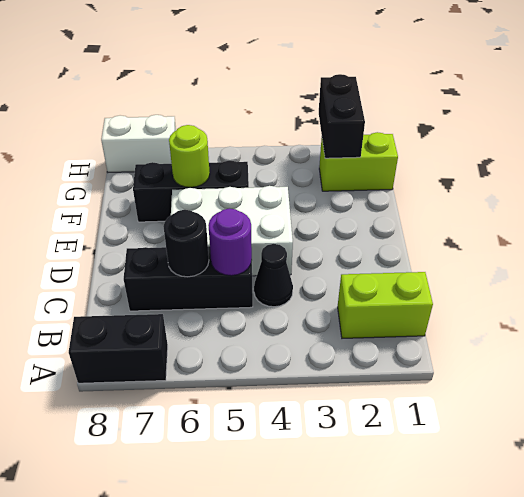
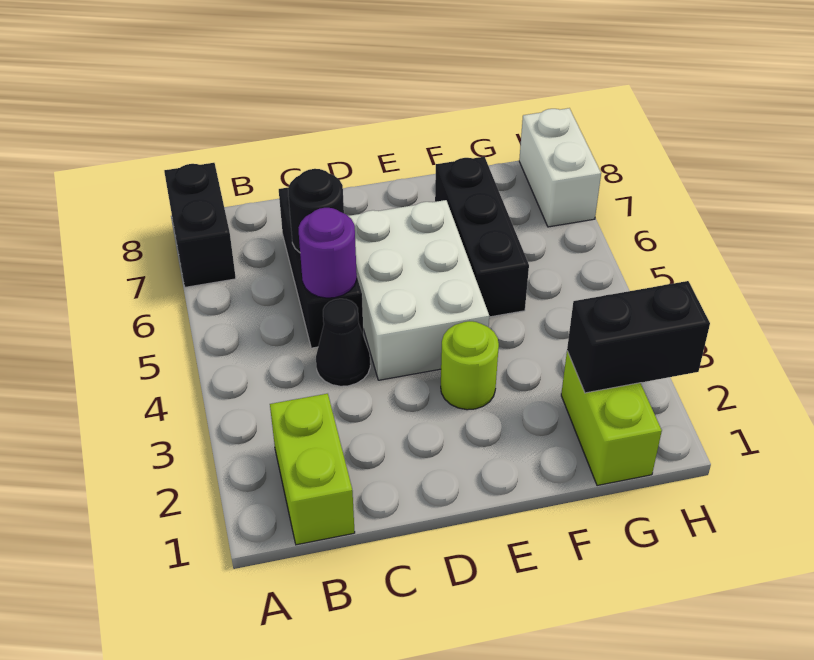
lime round brick F6 level 2 -> lime round brick E3 level 1

